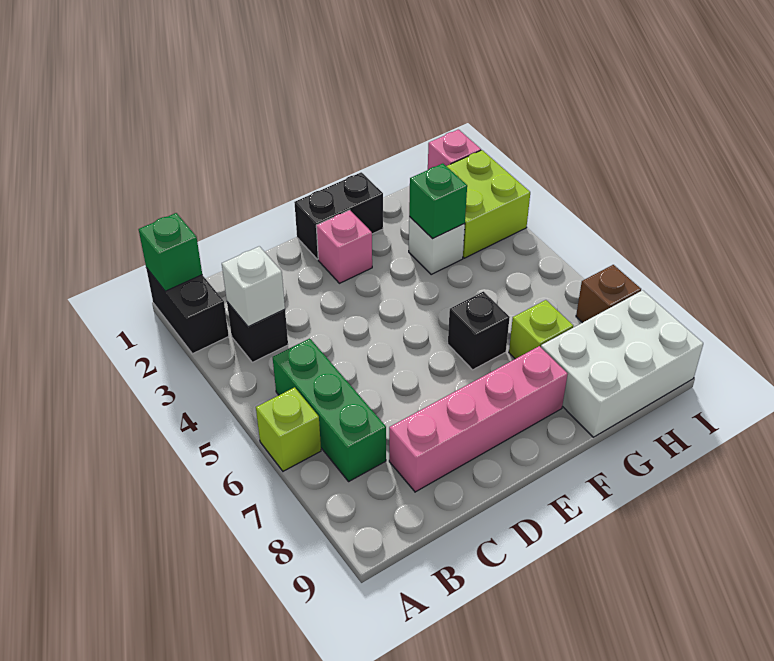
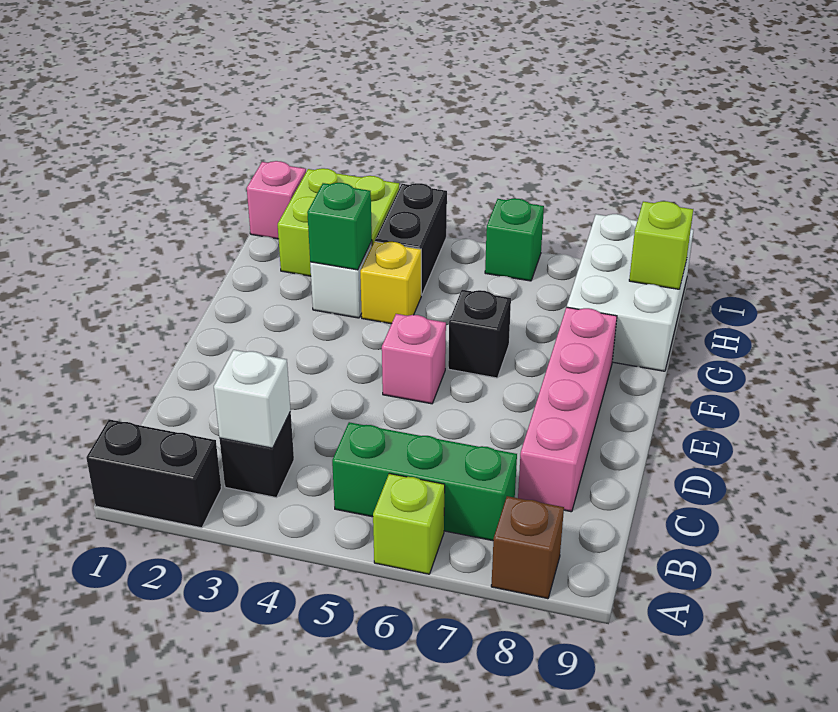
green brick A1 level 2 -> green brick I6 level 1
black brick E1:F1 level 1 -> black brick H4:I4 level 1
pink brick E2 level 1 -> pink brick E5 level 1
none -> yellow brick G4 level 1
lime brick G7 level 1 -> lime brick H9 level 2
brown brick I7 level 1 -> brown brick A8 level 1

